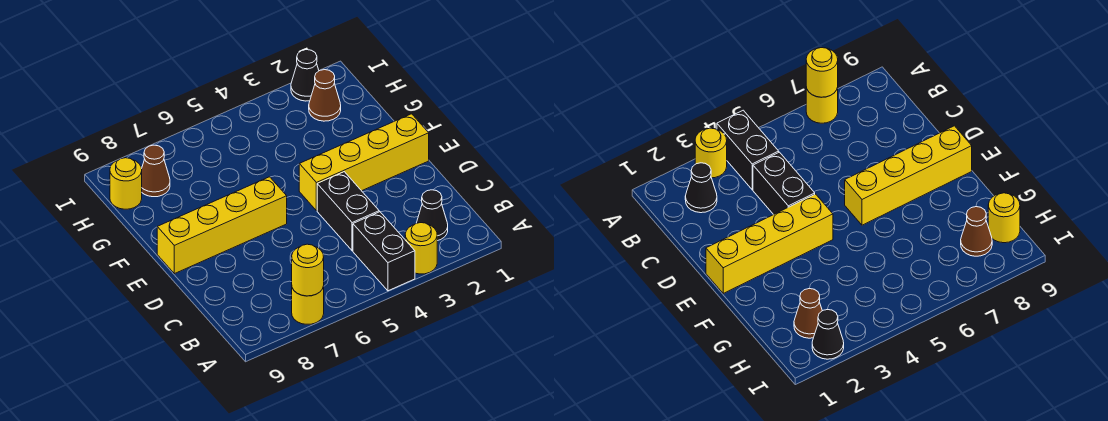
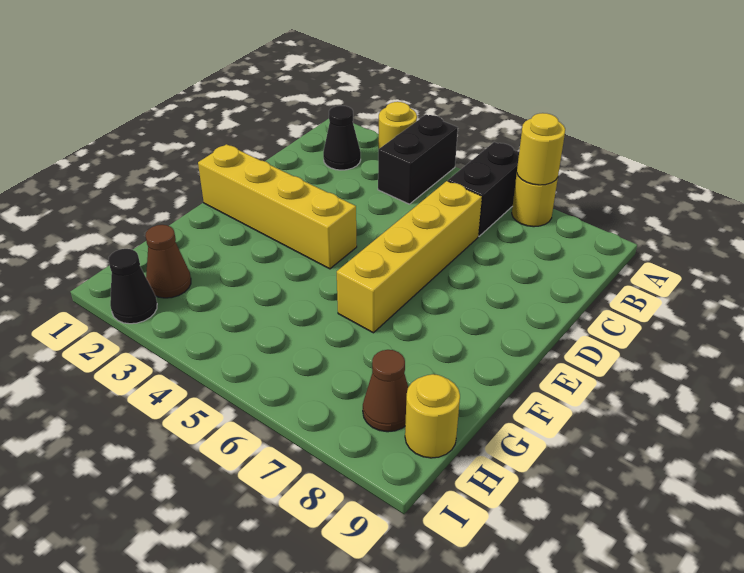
black brick C4:D4 level 1 -> black brick A6:B6 level 1
yellow brick E6:E9 level 1 -> yellow brick C6:F6 level 1

